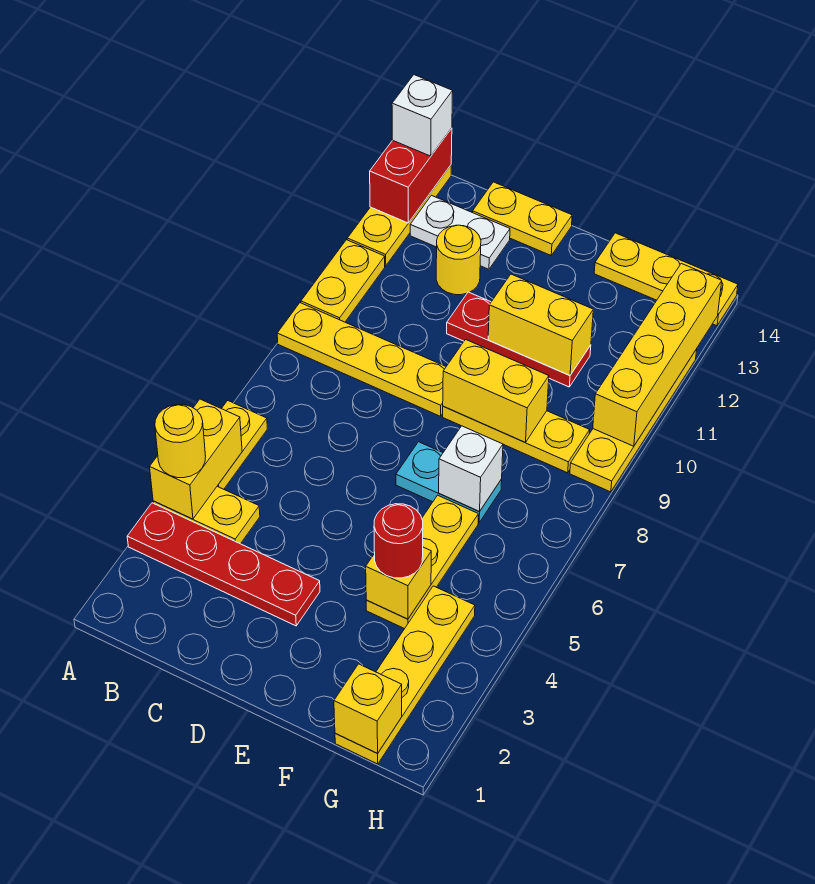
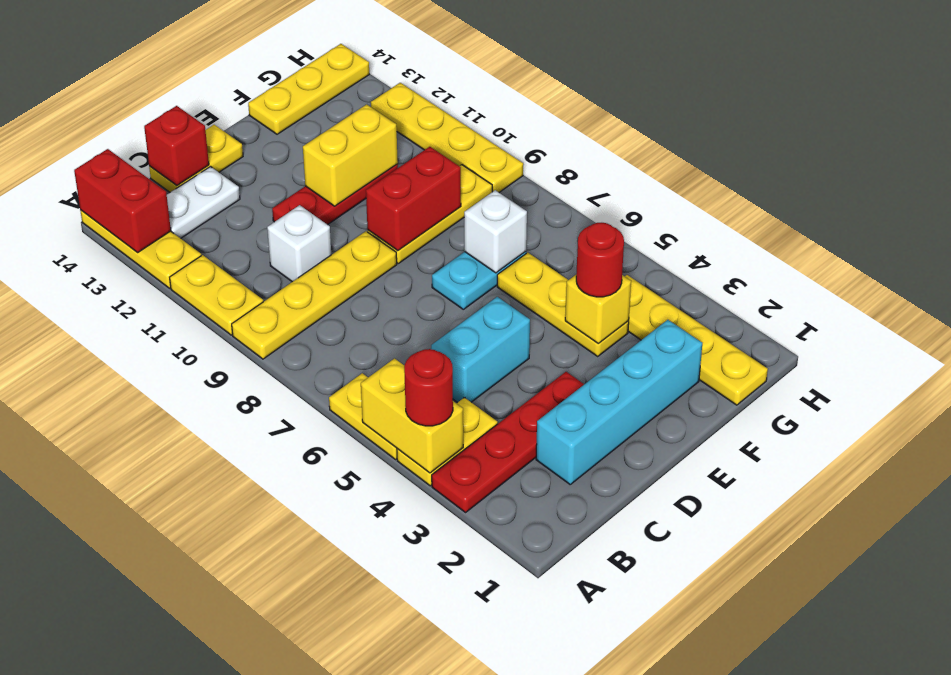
yellow round brick A4 level 3 -> red round brick A4 level 3
white brick A14 level 3 -> white brick C10 level 1
none -> cyan brick C2:F2 level 1
none -> cyan brick C5:D5 level 1
yellow round brick C12 level 1 -> none
none -> red brick C14 level 2
yellow brick E9:F9 level 2 -> red brick E9:F9 level 2
yellow brick G1 level 2 -> none
yellow brick H10:H13 level 2 -> none

